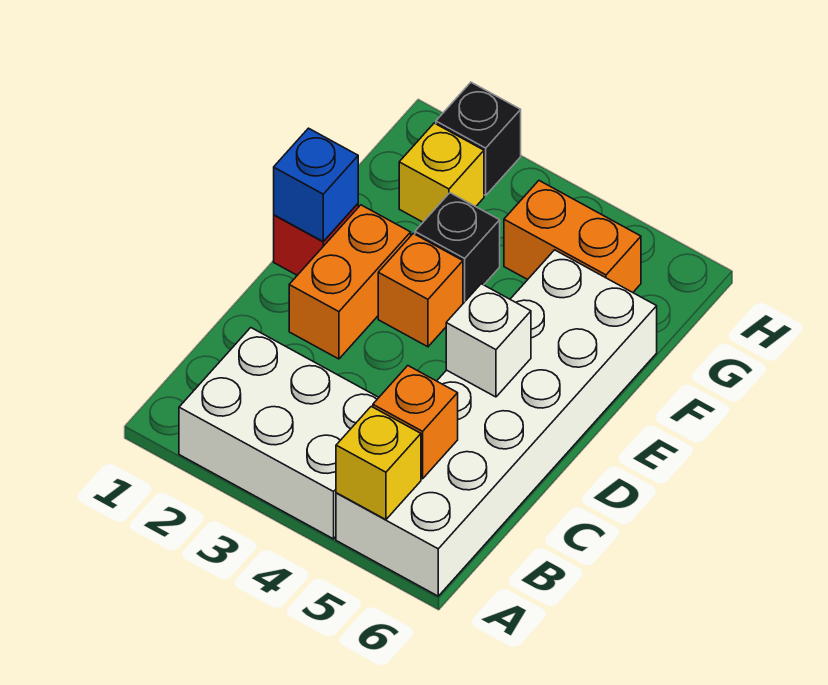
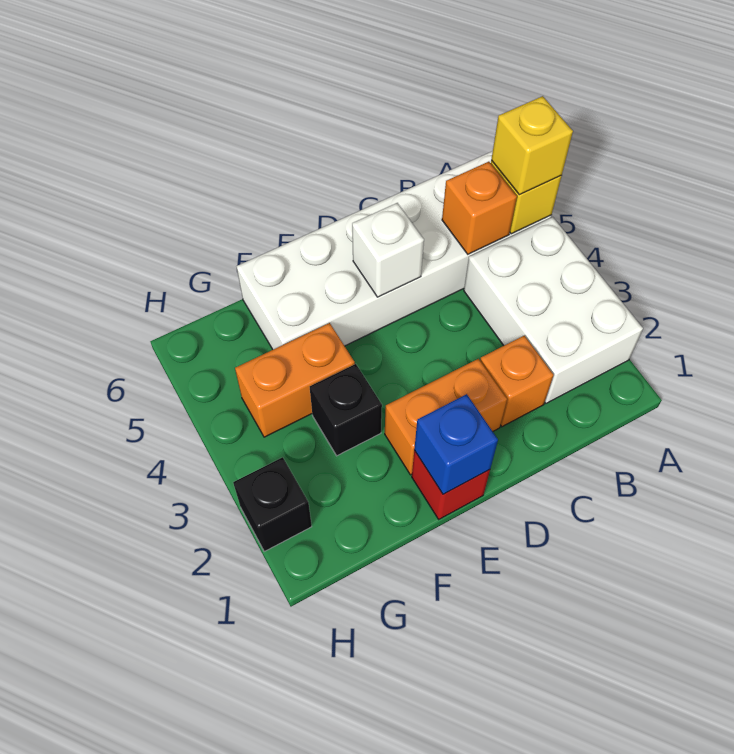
orange brick E3 level 1 -> orange brick C2 level 1
yellow brick G2 level 1 -> yellow brick A5 level 3
orange brick G4:G5 level 1 -> orange brick F4:G4 level 1

